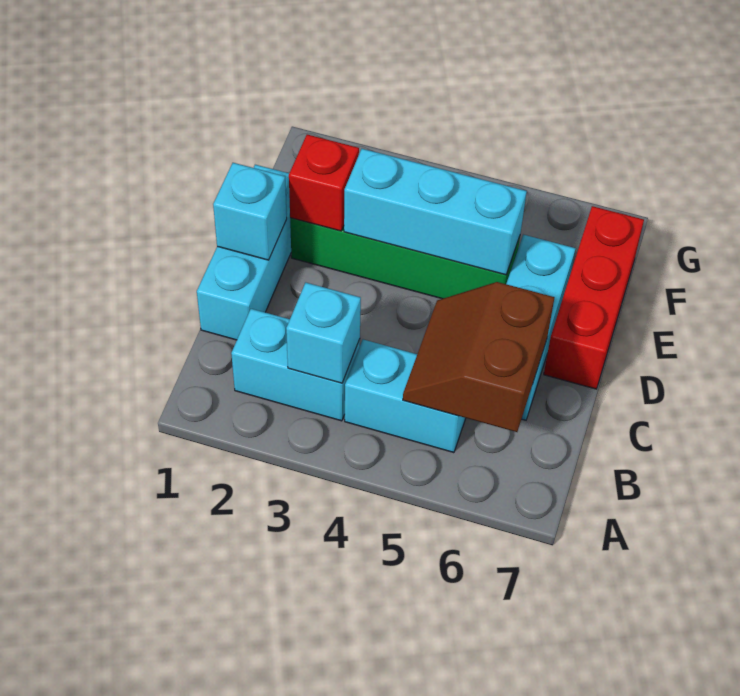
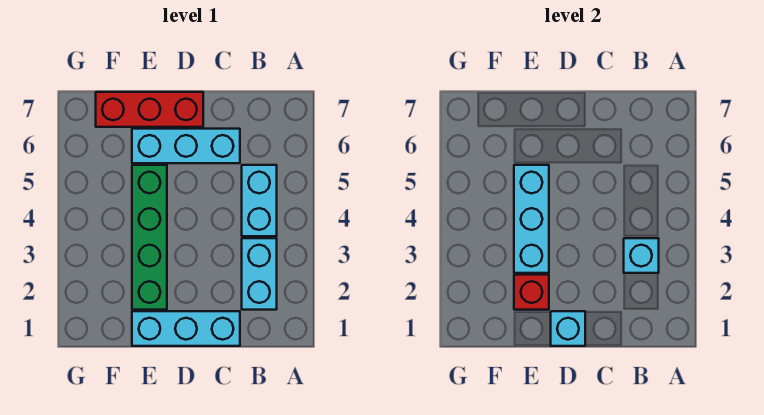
brown slope B5:C6 level 2 top 6 -> none

